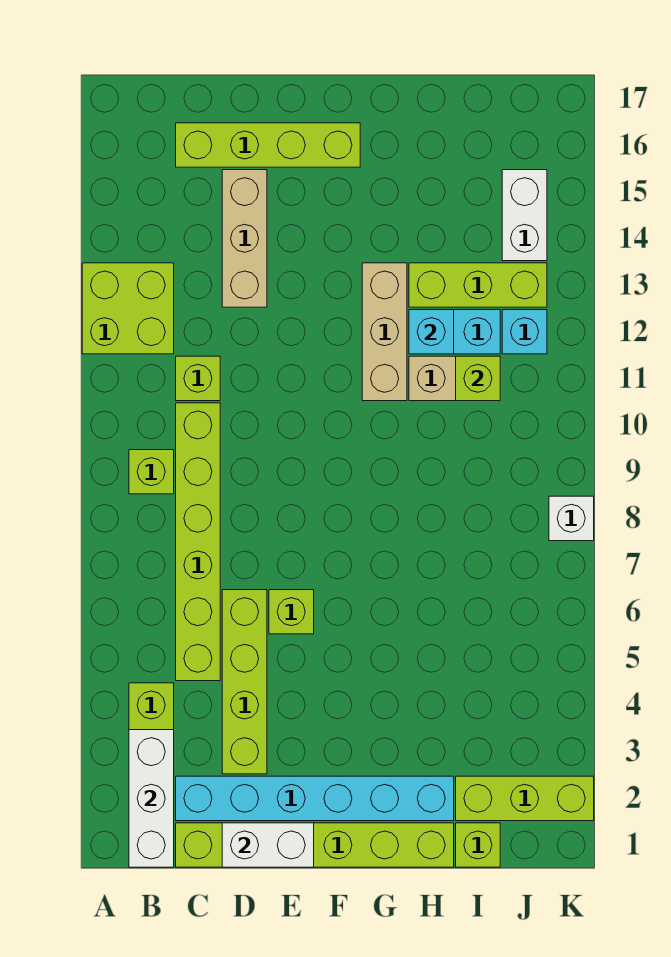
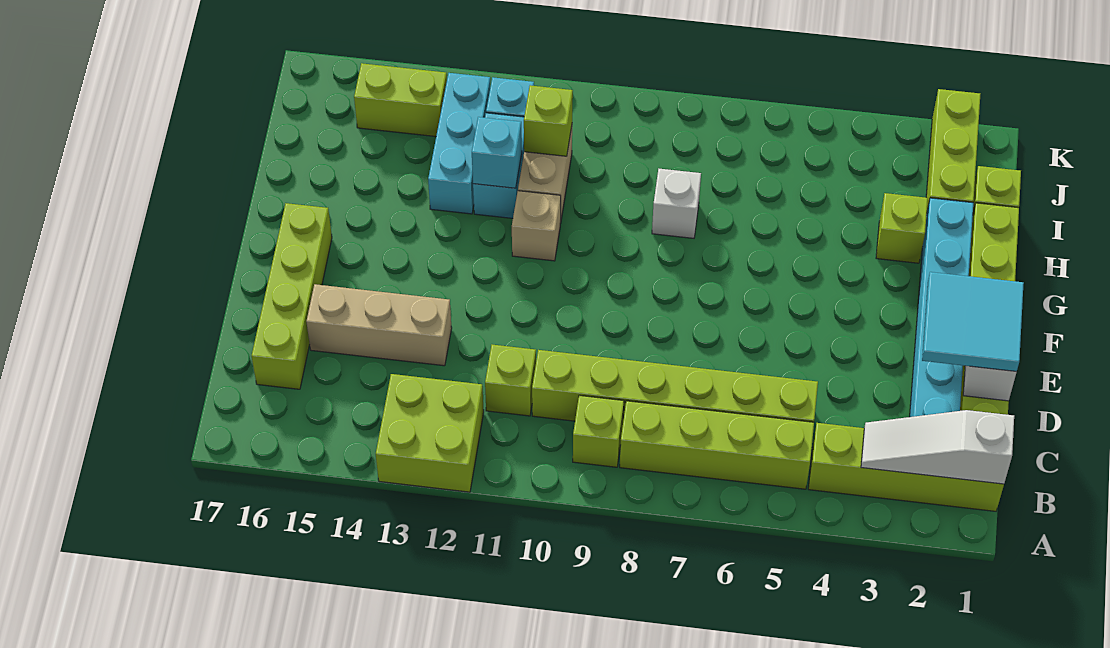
white brick B1:B3 level 2 -> white slope B1:B3 level 2 top 1
none -> cyan tile D1:E2 level 3
lime brick D3:D6 level 1 -> lime brick B5:B8 level 1
lime brick E6 level 1 -> lime brick H3 level 1
tan brick G11:G13 level 1 -> tan brick G11 level 1
lime brick H13:J13 level 1 -> cyan brick H13:J13 level 1
white brick J14:J15 level 1 -> lime brick J14:J15 level 1
white brick K8 level 1 -> white brick H8 level 1

